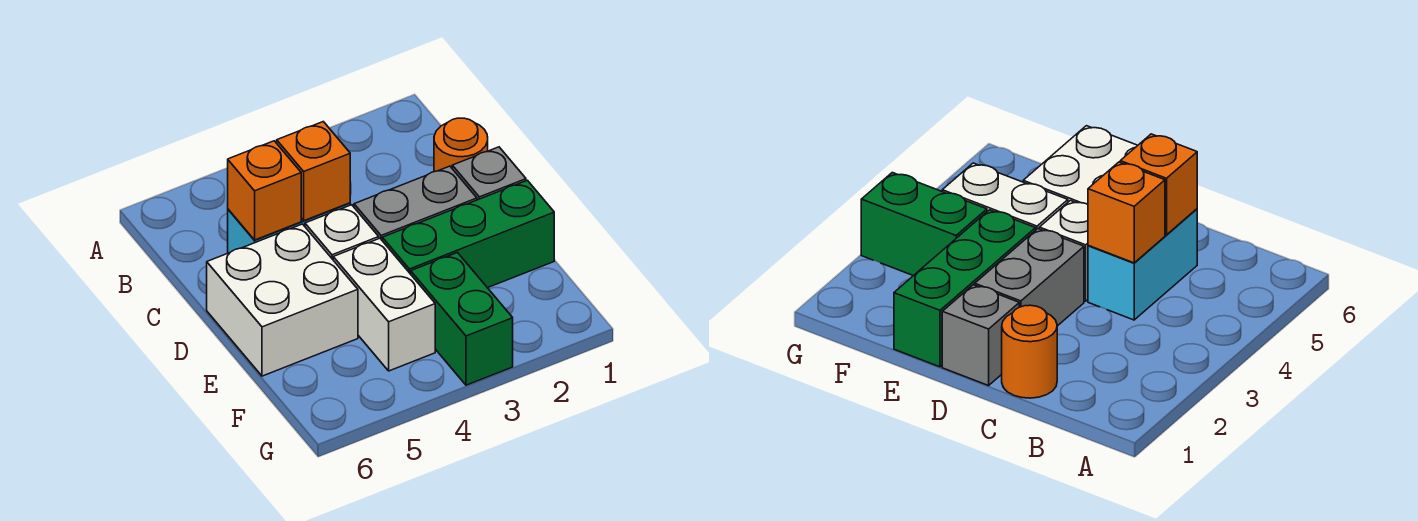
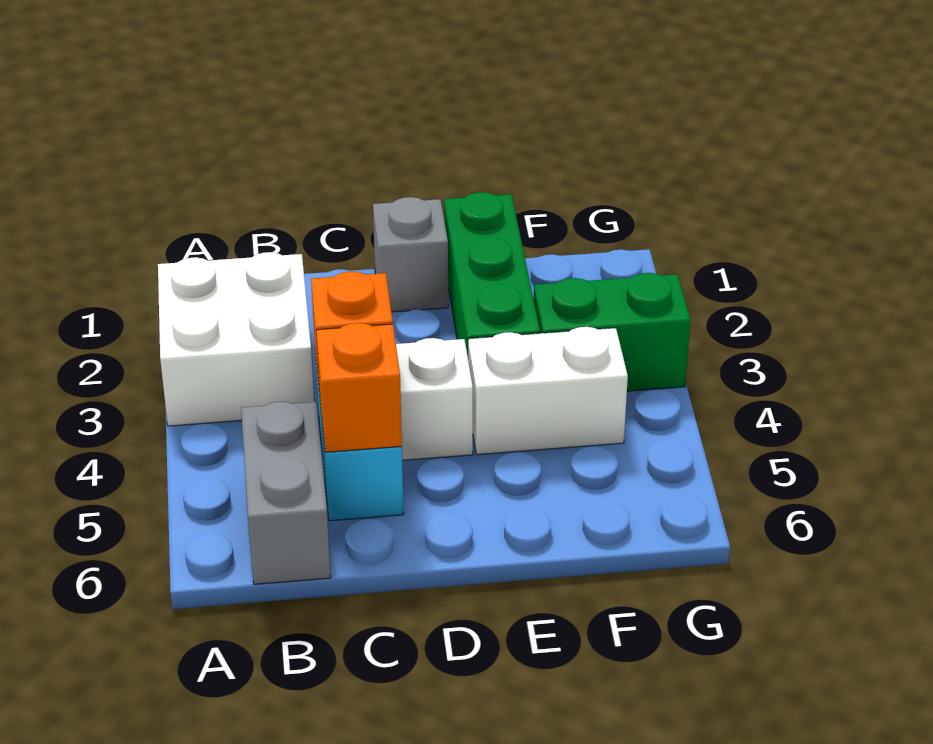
orange round brick C1 level 1 -> none
grey brick D2:D3 level 1 -> grey brick B5:B6 level 1
white brick D5:E6 level 1 -> white brick A2:B3 level 1

